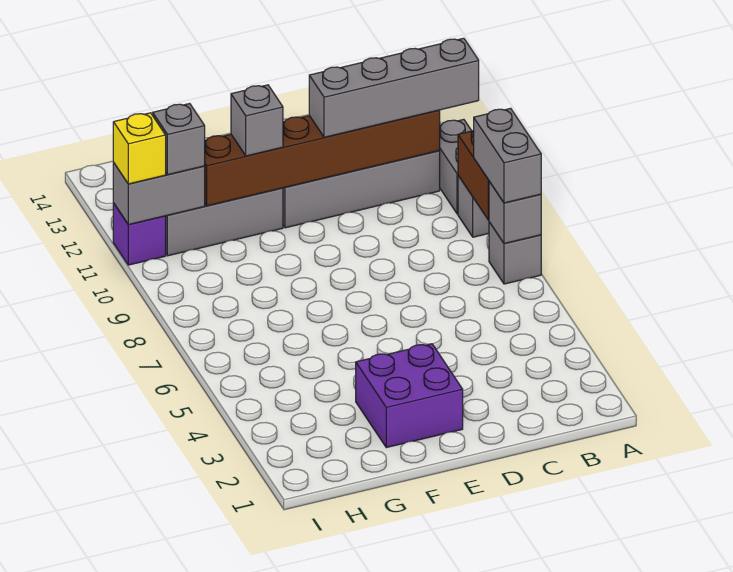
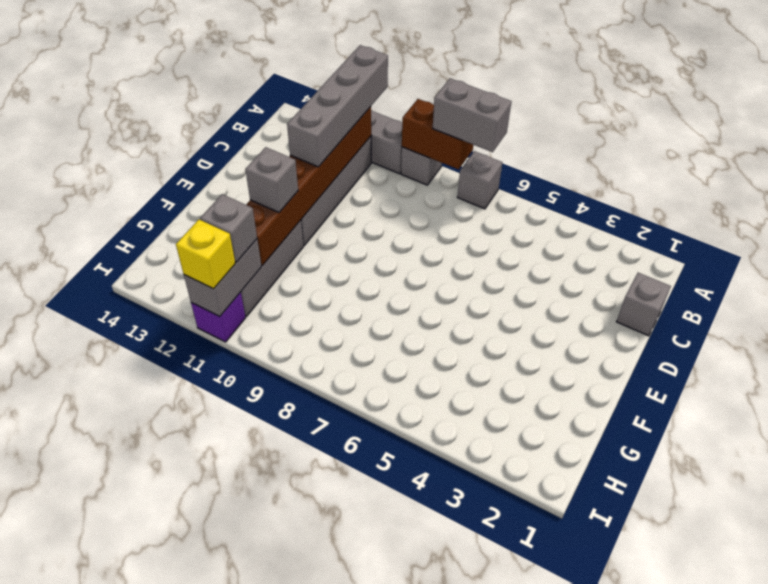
grey brick A7 level 2 -> grey brick C1 level 1
purple brick E2:F3 level 1 -> none

